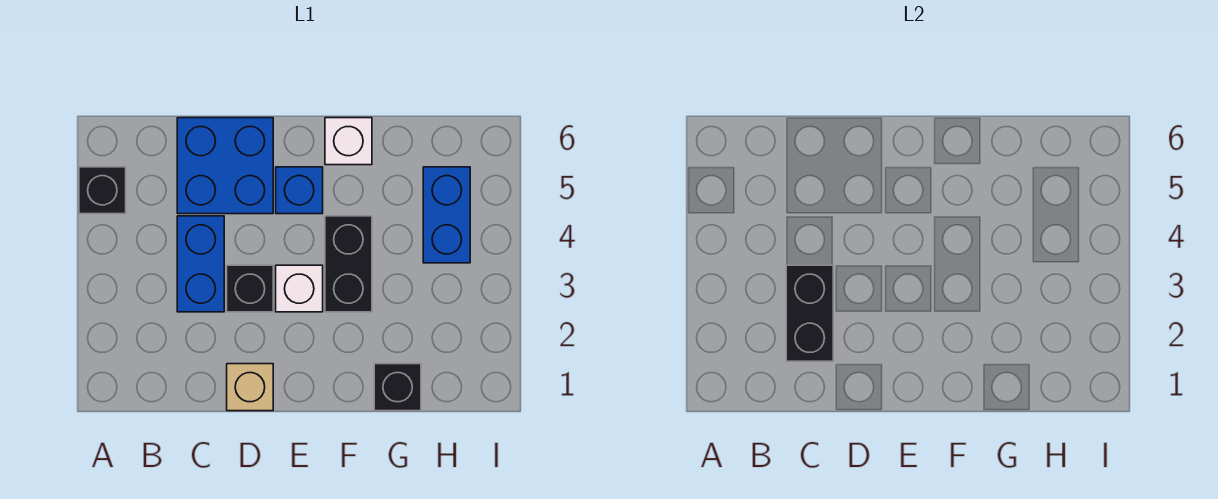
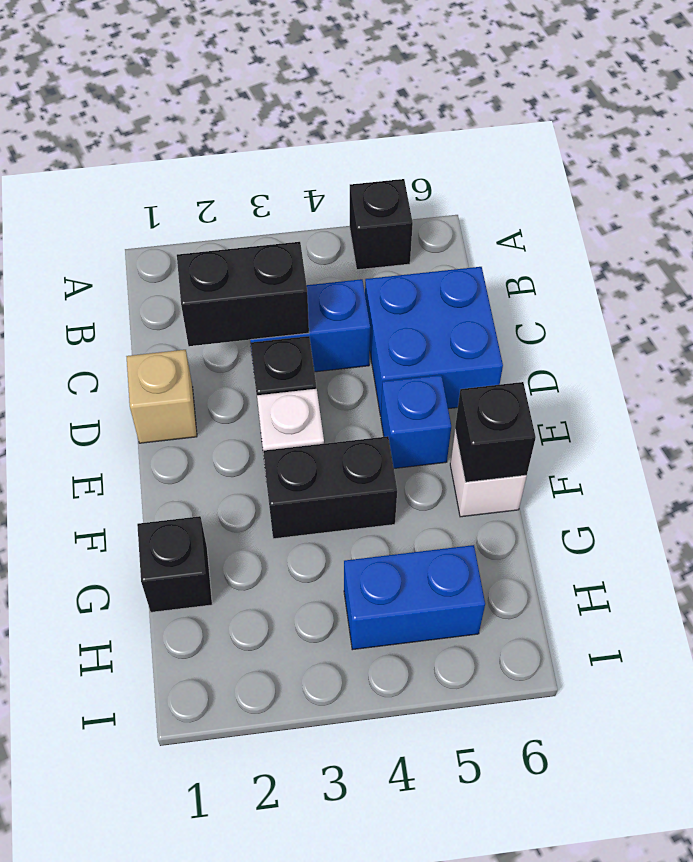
none -> black brick F6 level 2

